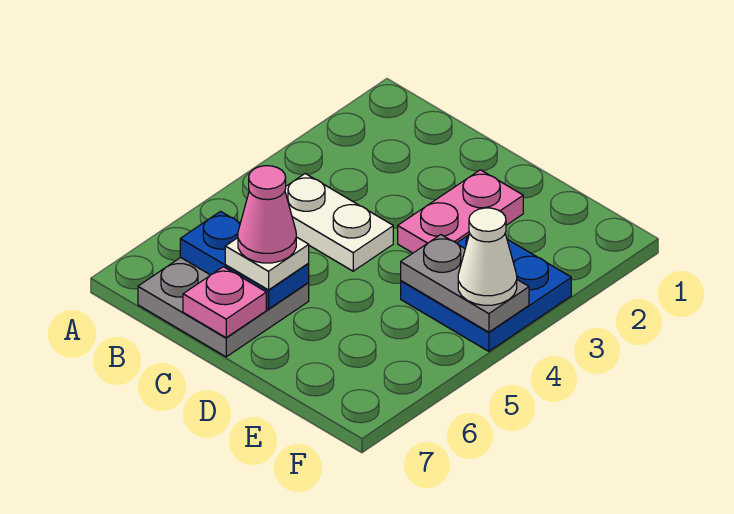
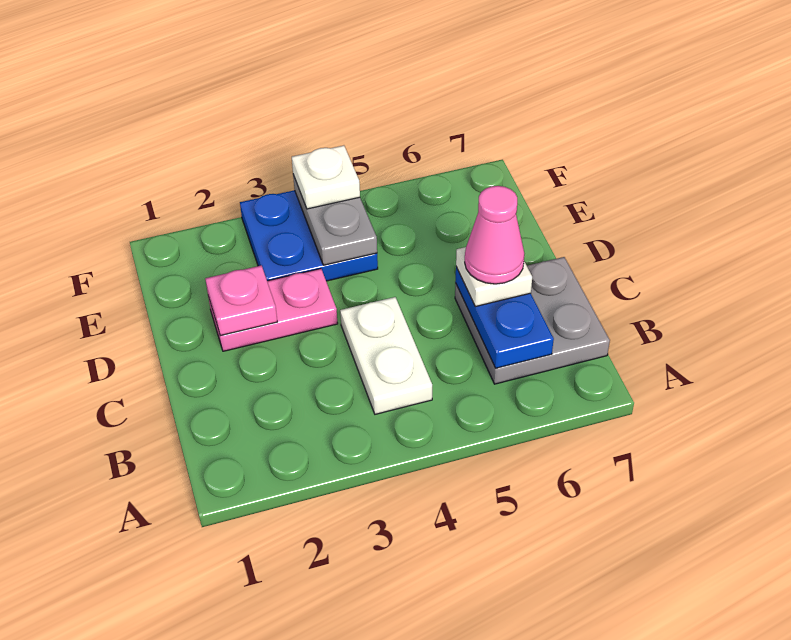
pink plate C7 level 2 -> pink plate D2 level 2
white cone F4 level 3 -> white plate F4 level 3

